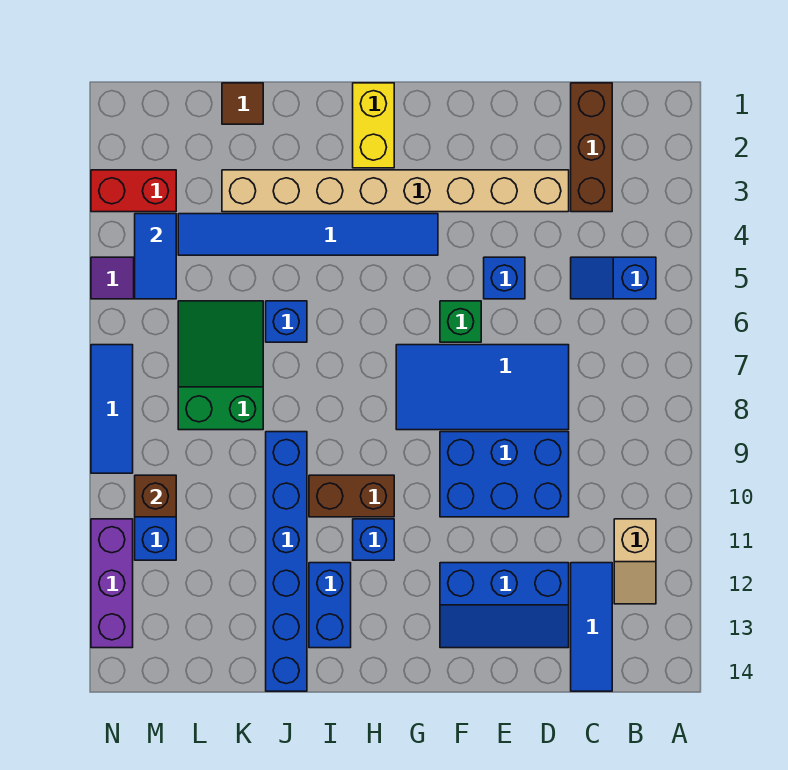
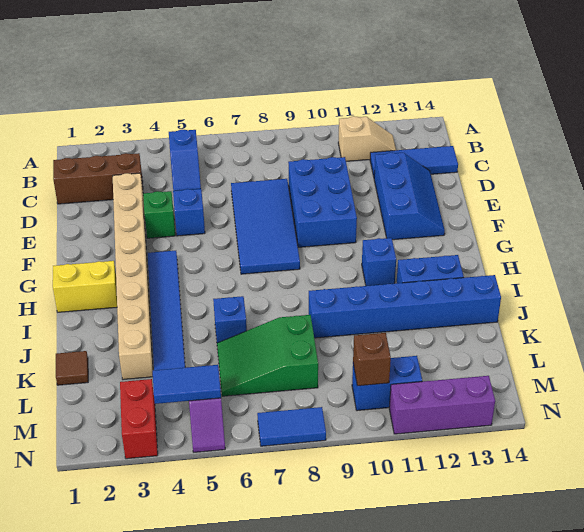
green brick F6 level 1 -> green brick E4 level 1
brown brick H10:I10 level 1 -> none
blue tile N7:N9 level 1 -> blue tile N7:N8 level 1

